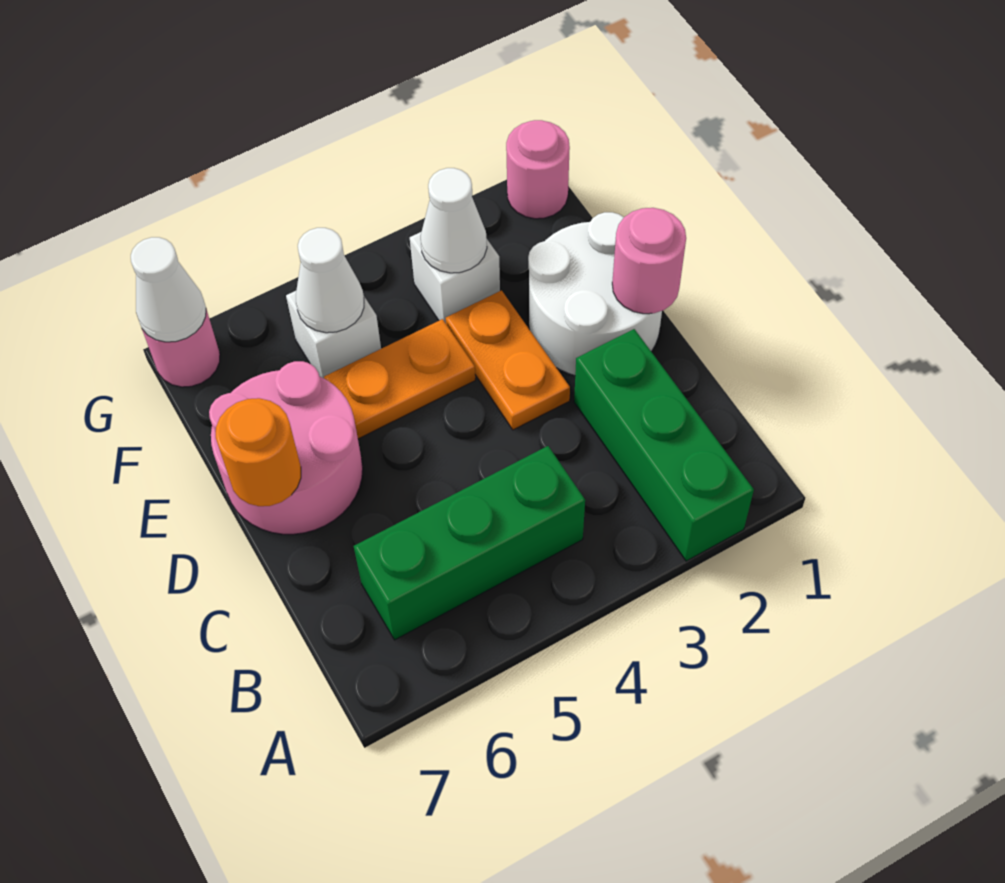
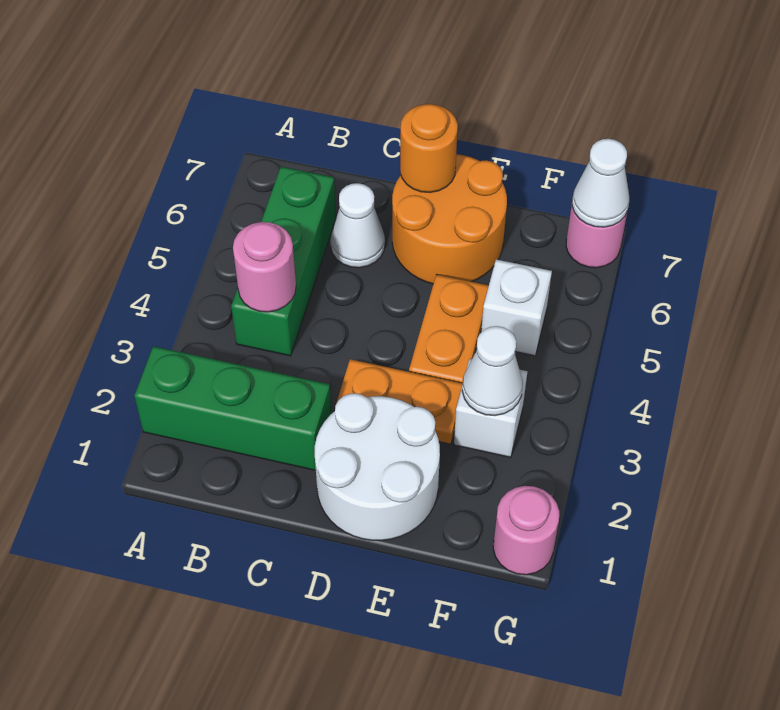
pink round brick D1 level 2 -> pink round brick B4 level 2
pink round brick D6:E7 level 1 -> orange round brick D6:E7 level 1
white cone F5 level 2 -> white cone C6 level 1

